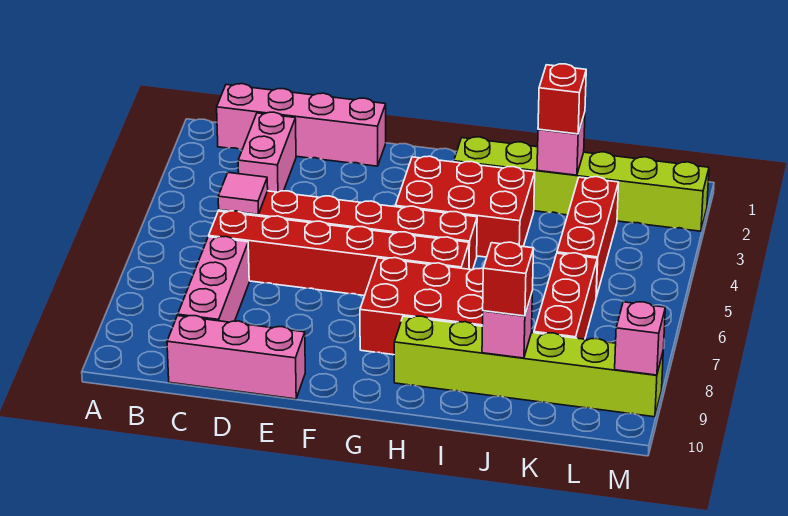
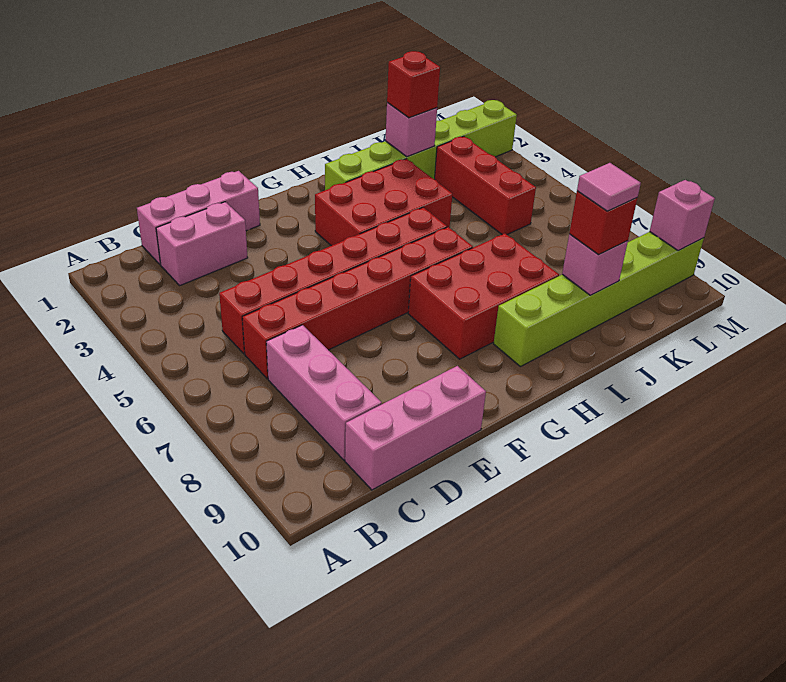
pink brick B1:E1 level 1 -> pink brick C1:E1 level 1
pink brick C2:C3 level 1 -> pink brick C2:D2 level 1
pink tile C5 level 2 -> pink tile J9 level 4
red brick K6:K8 level 1 -> none

